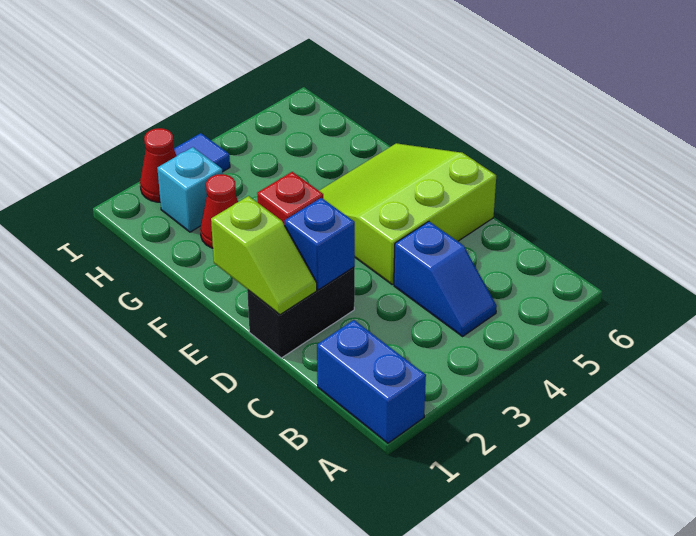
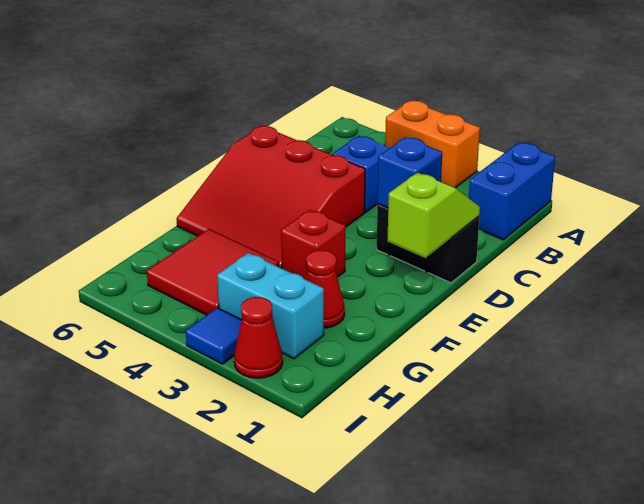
none -> orange brick A3:A4 level 1
lime slope D4:F6 level 1 top D -> red slope D4:F6 level 1 top D
none -> red tile G4:H5 level 1
cyan brick H2 level 1 -> cyan brick H2:H3 level 1

